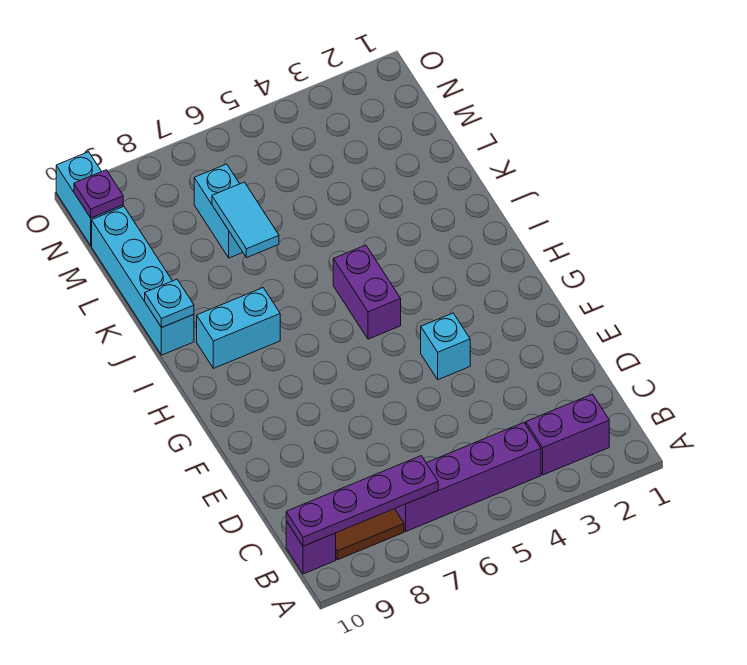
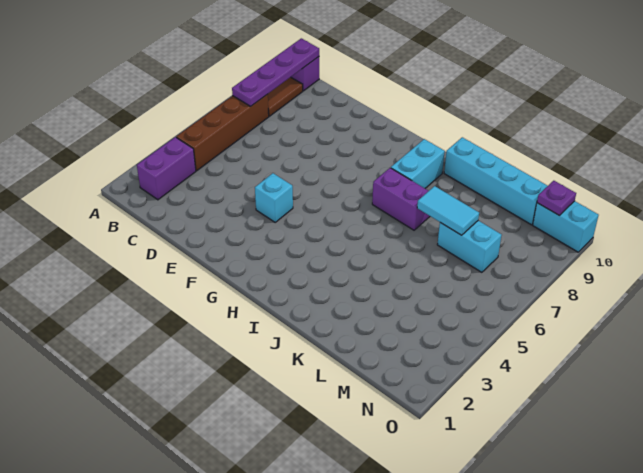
purple brick B4:B7 level 1 -> brown brick B4:B7 level 1
purple brick H5:I5 level 1 -> purple brick I7:J7 level 1
cyan plate J10 level 2 -> none

